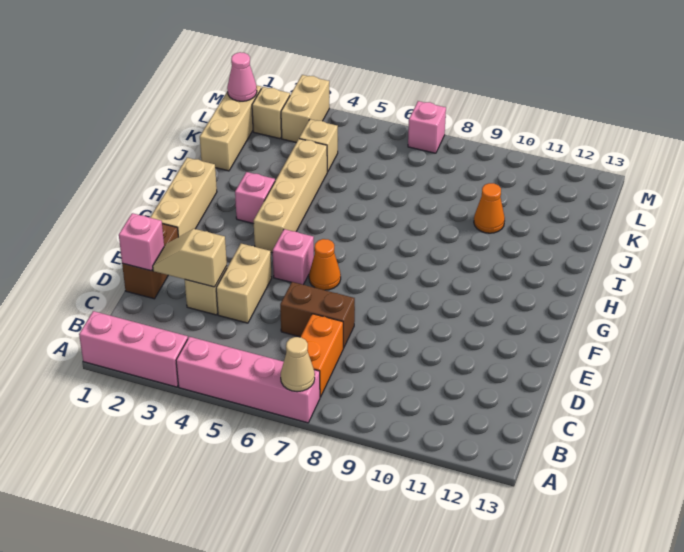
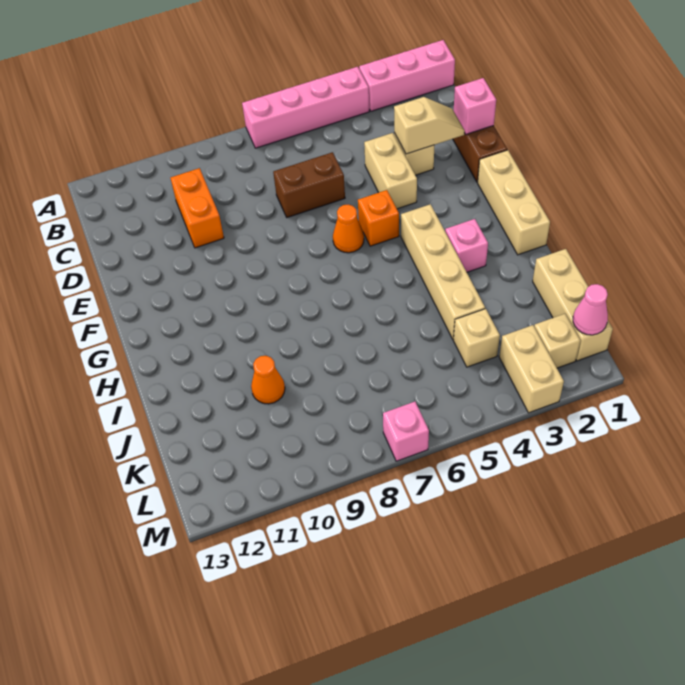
tan cone A7 level 2 -> none
orange brick B7:C7 level 1 -> orange brick C10:D10 level 1
pink brick F5 level 1 -> orange brick F5 level 1

